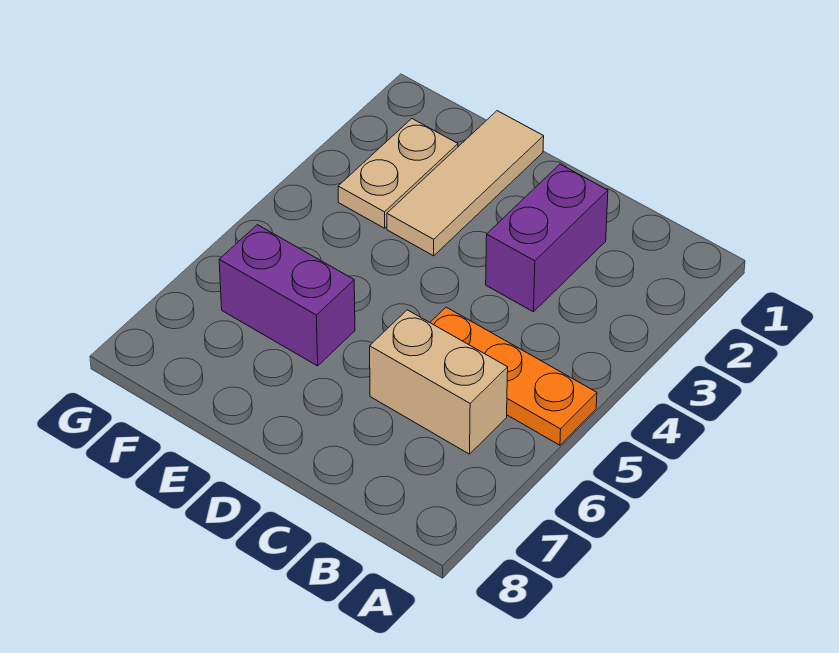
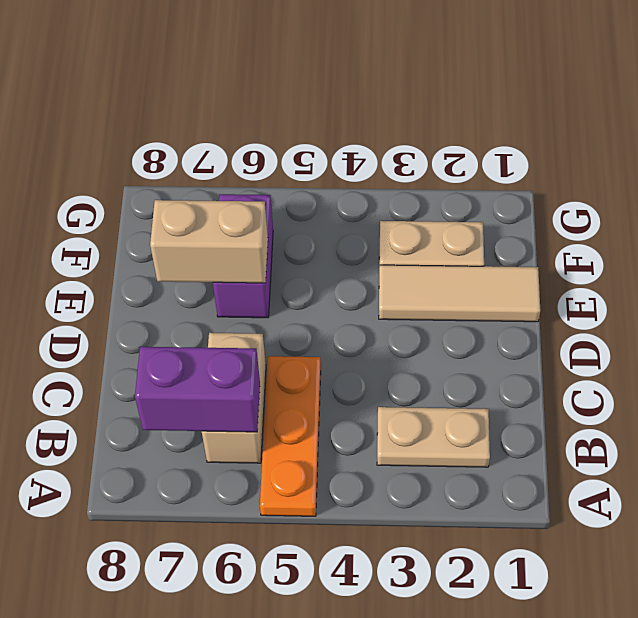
none -> tan plate B2:B3 level 1
purple brick C2:C3 level 1 -> purple brick B6:B7 level 2
none -> tan brick E6:E7 level 2

